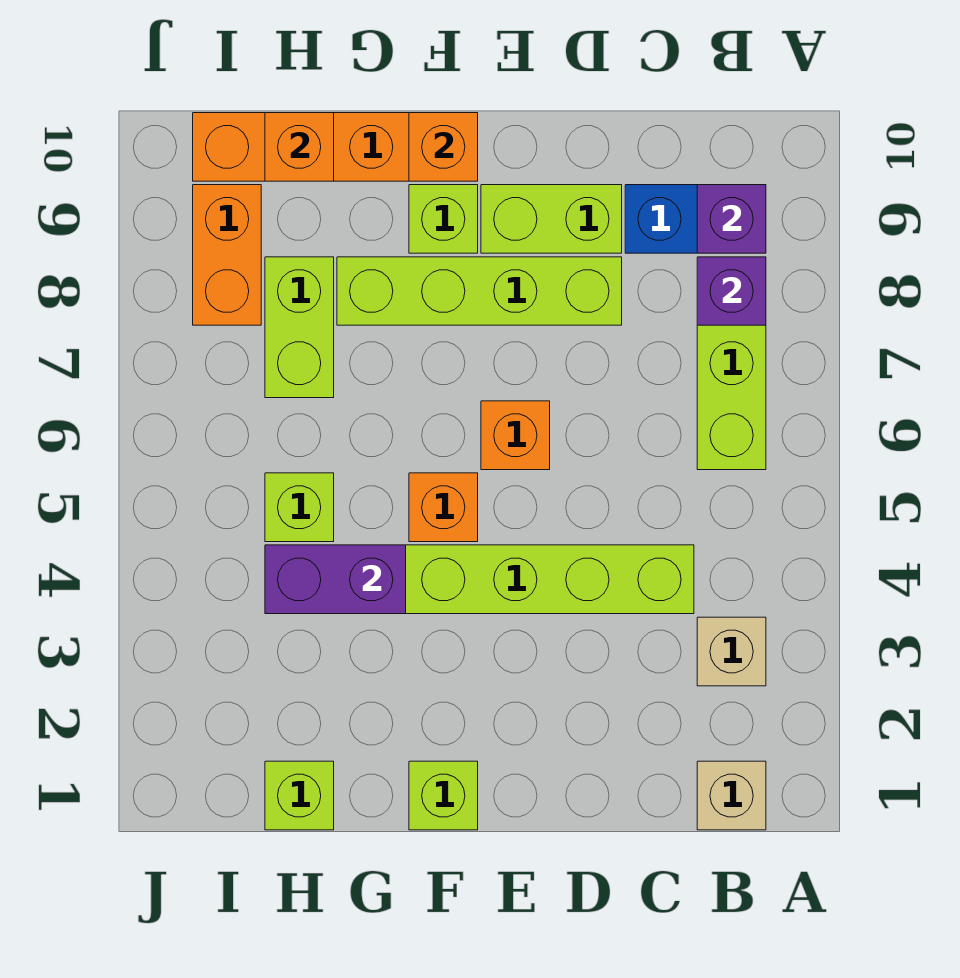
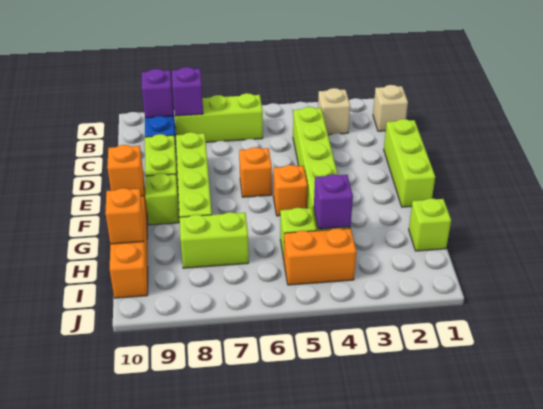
lime brick F1 level 1 -> lime brick D1:F1 level 1
purple brick G4:H4 level 2 -> purple brick H4 level 2
orange brick I8:I9 level 1 -> orange brick I4:I5 level 1

